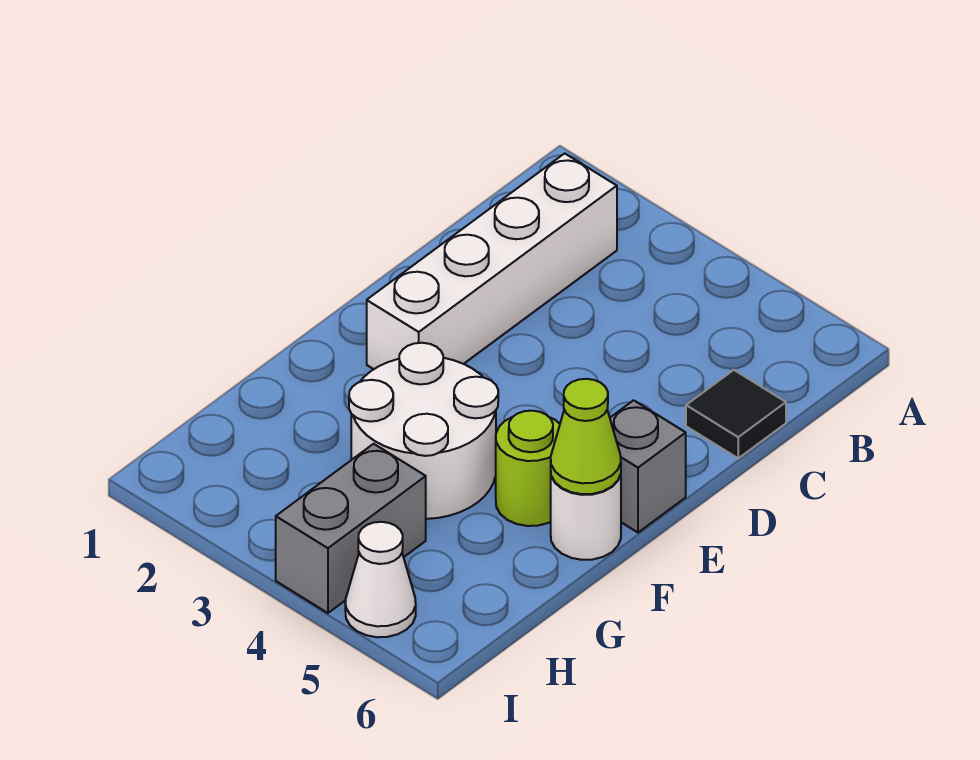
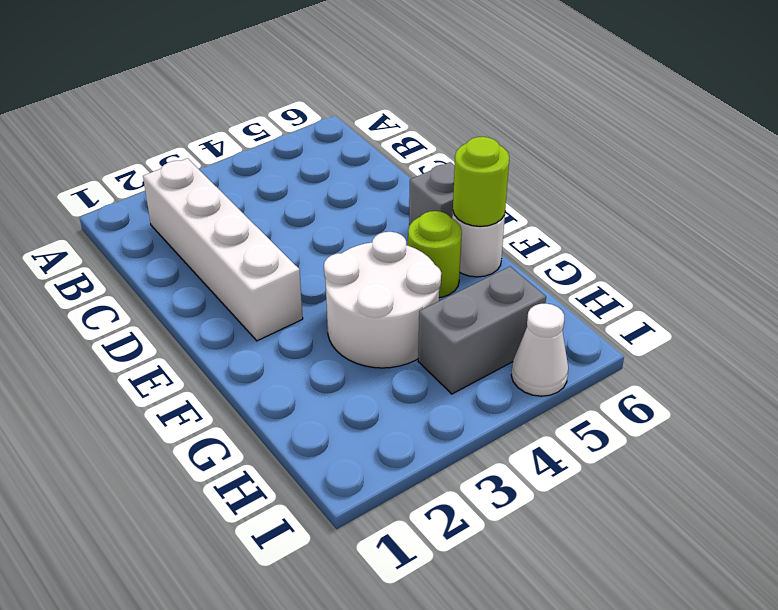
black tile C6 level 1 -> none
lime cone F6 level 2 -> lime round brick F6 level 2
grey brick H4:I4 level 1 -> grey brick H4:H5 level 1

